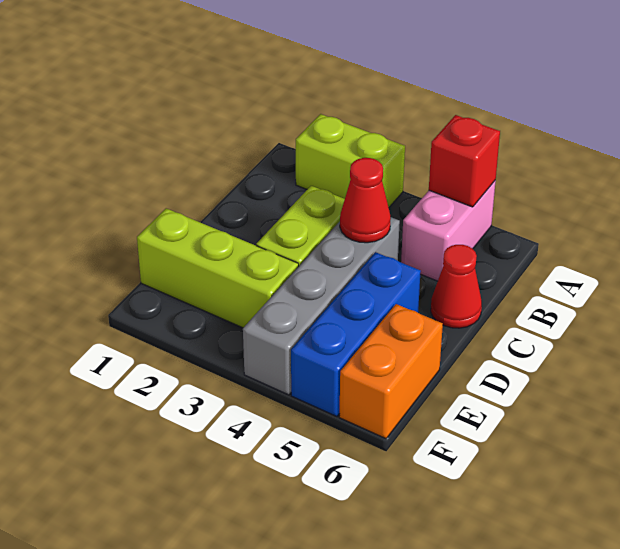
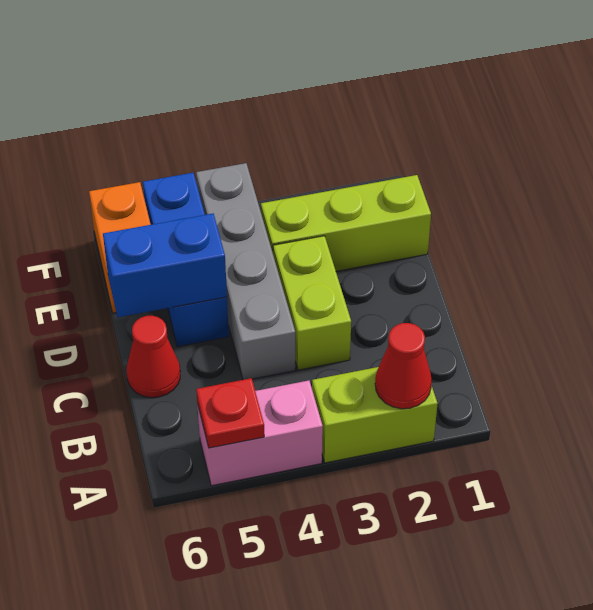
pink brick A5:B5 level 1 -> pink brick A4:A5 level 1
red brick A5 level 2 -> red plate A5 level 2
red cone C4 level 2 -> red cone A2 level 2
none -> blue brick D5:D6 level 2

